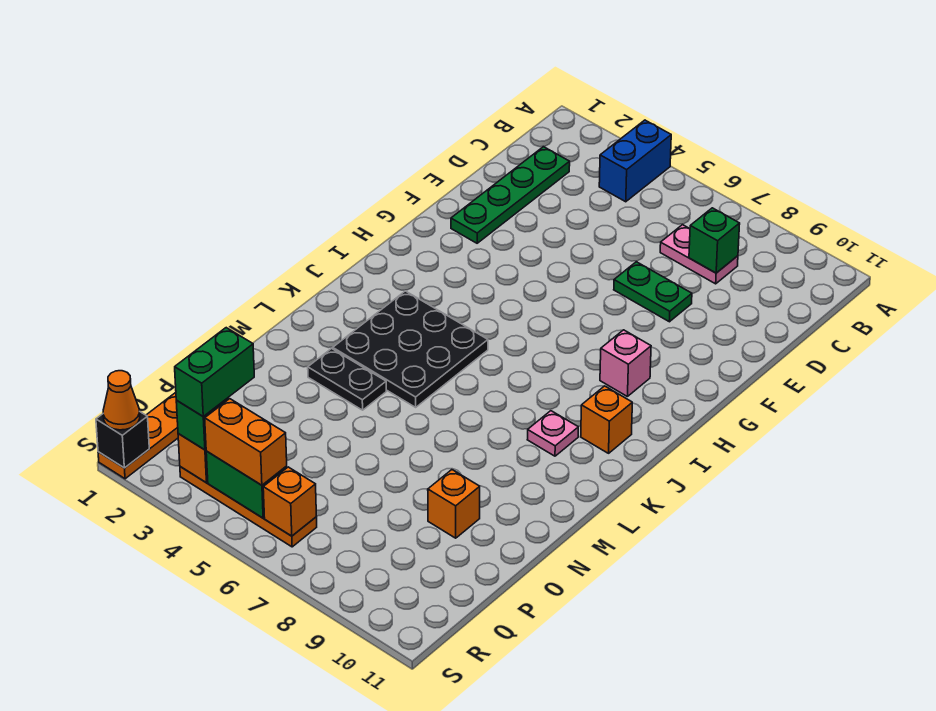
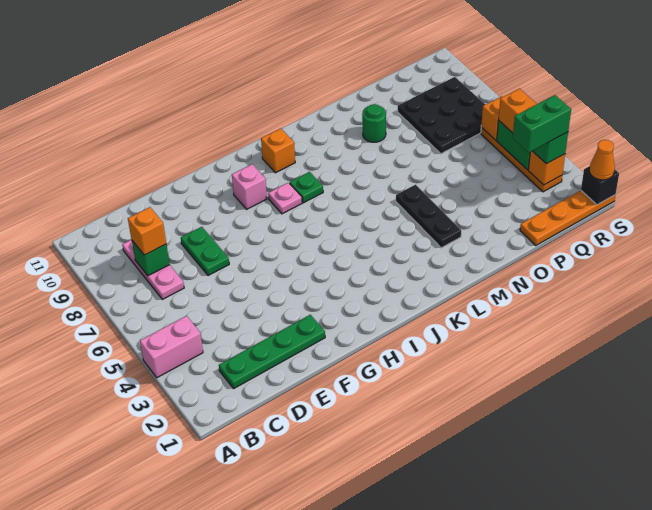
blue brick A4:B4 level 1 -> pink brick A4:B4 level 1
pink plate C7:C8 level 1 -> pink plate C7:C9 level 1
black plate J3:L5 level 1 -> black plate P7:R9 level 1
none -> green plate J8 level 1
pink plate K9 level 1 -> pink plate I8 level 1
black plate M3:M4 level 1 -> black plate M3:M5 level 1
none -> green round brick N9 level 1
orange brick O9 level 1 -> orange brick C8 level 3

